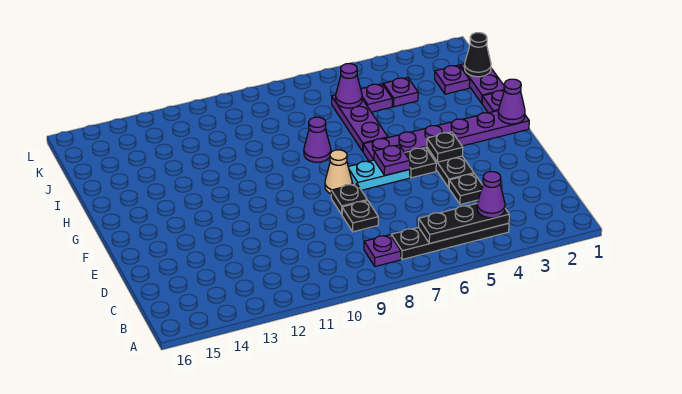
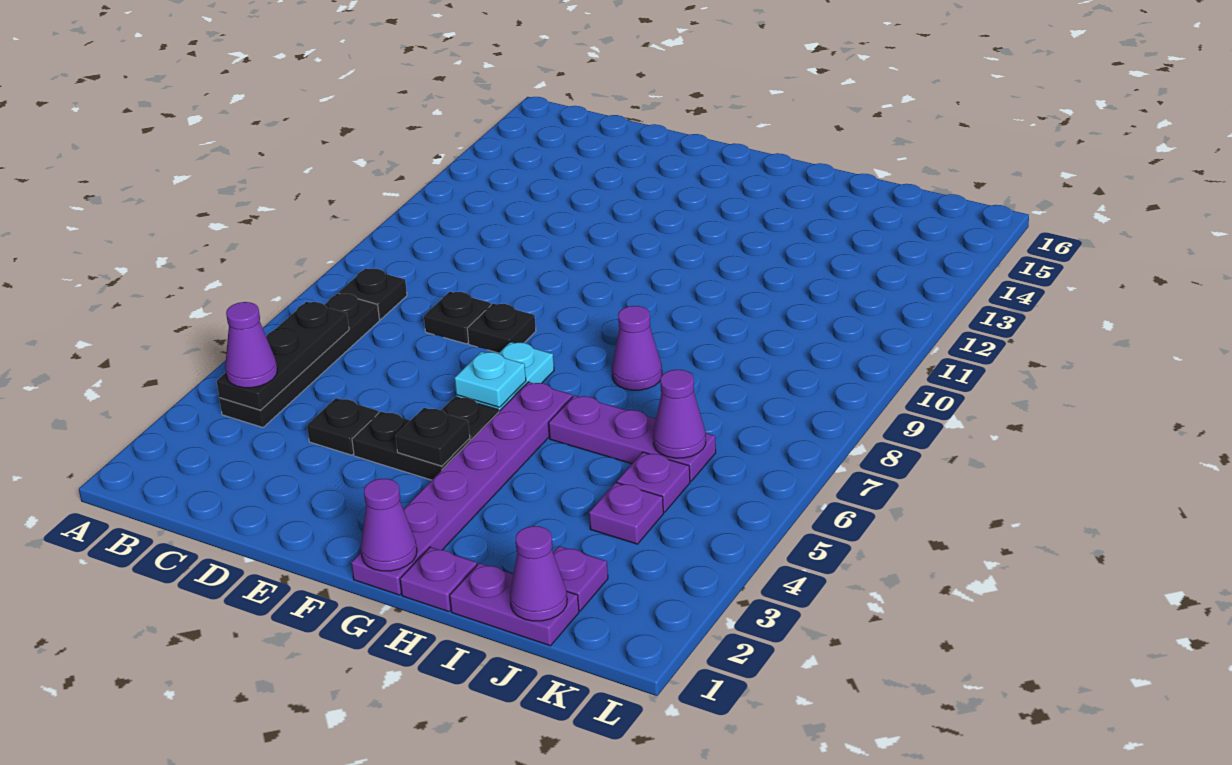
purple plate B8 level 1 -> black plate B8 level 1
purple plate F6 level 2 -> cyan plate F6 level 2
tan cone F8 level 1 -> none
black cone J1 level 2 -> purple cone J1 level 2

